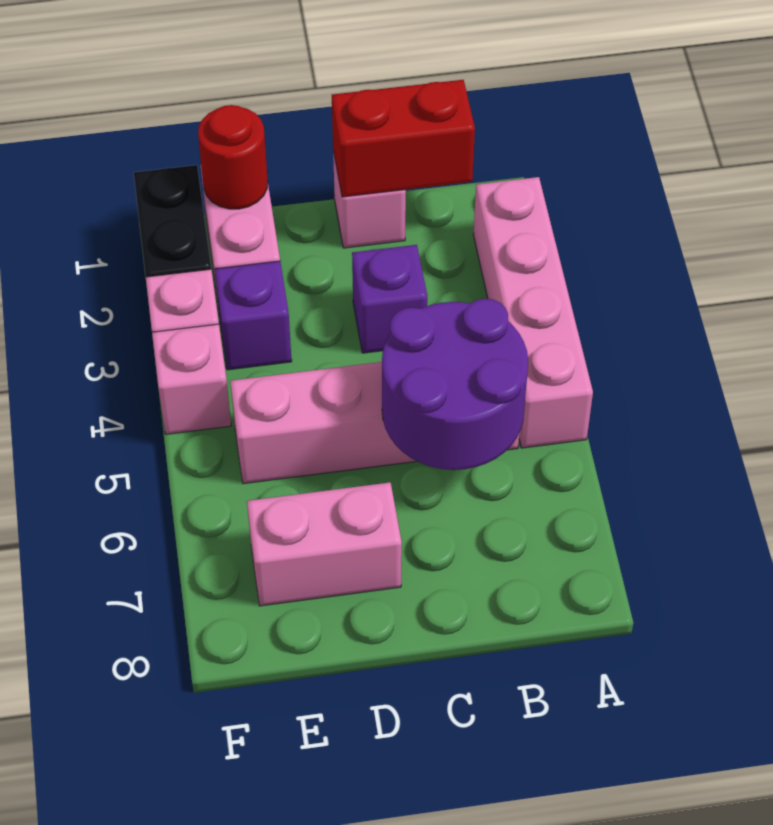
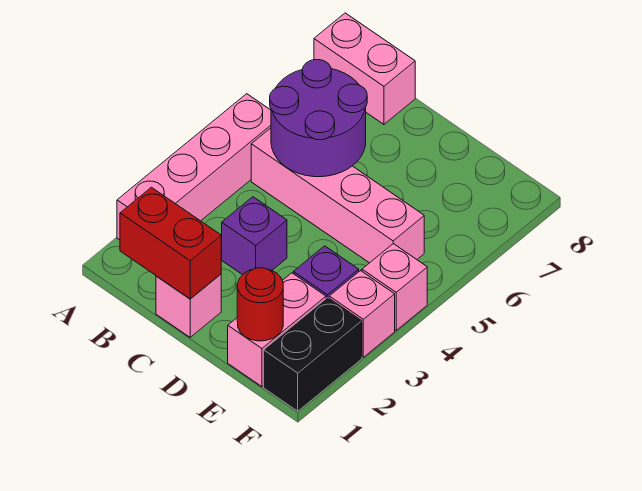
pink brick D7:E7 level 1 -> pink brick A8:B8 level 1

